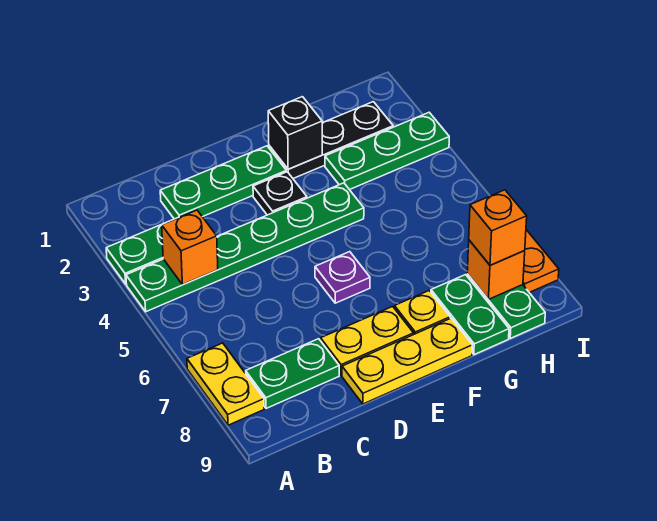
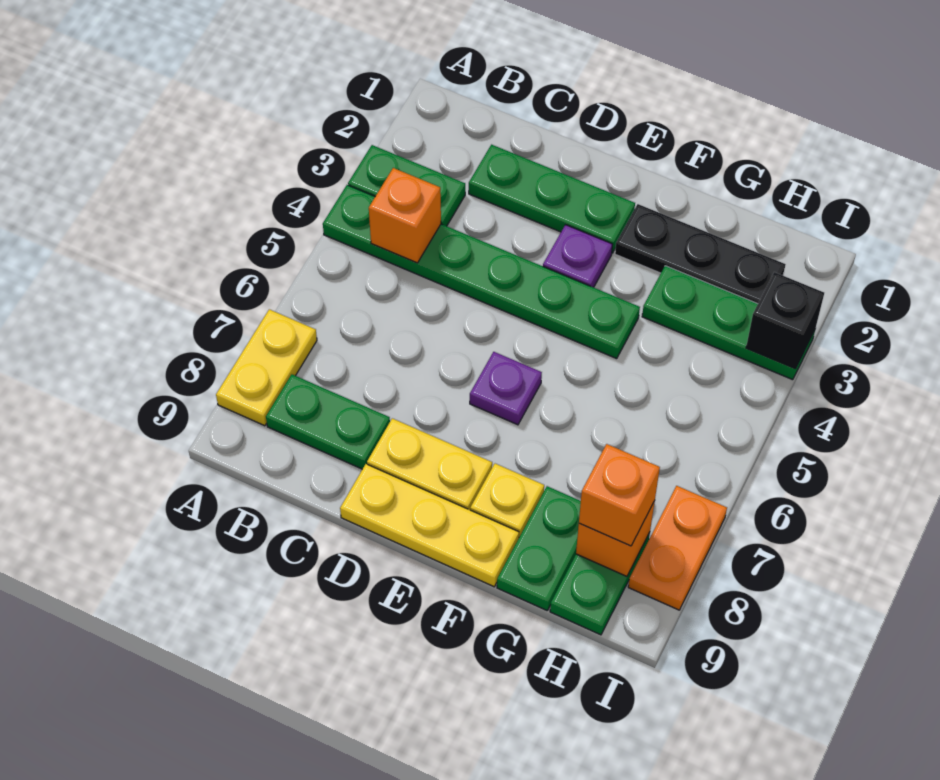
black plate E3 level 1 -> purple plate E3 level 1
black brick F2 level 2 -> black brick I3 level 2

